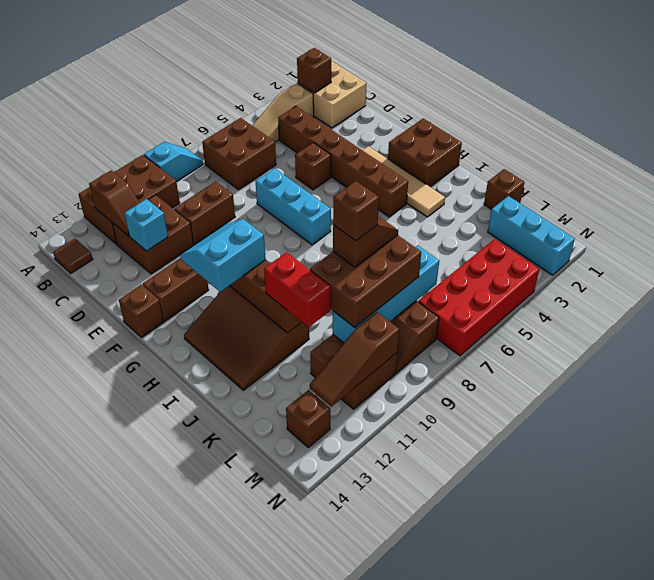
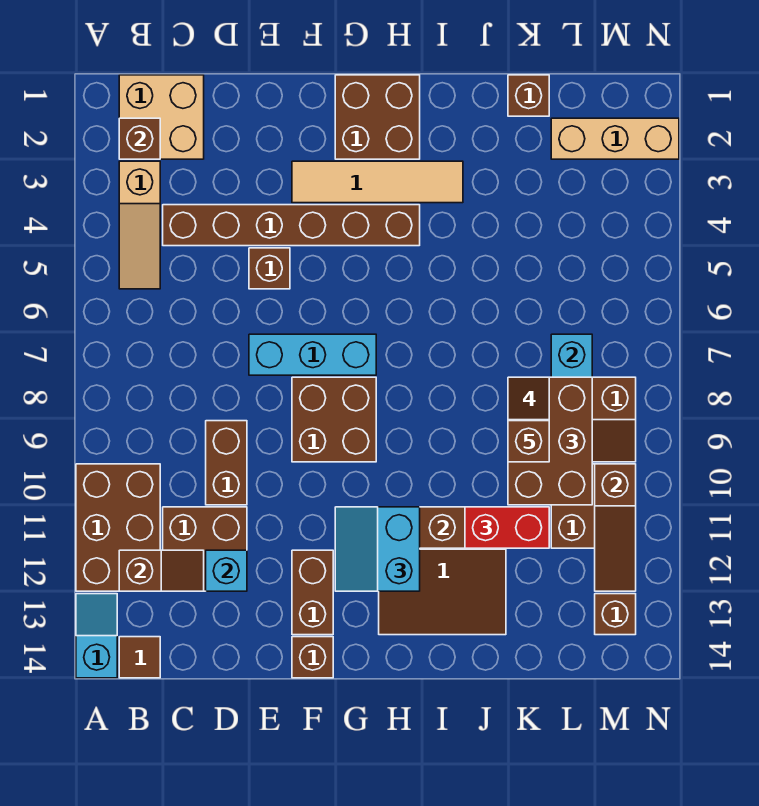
cyan slope A8:A9 level 1 top 9 -> cyan slope A13:A14 level 1 top 14
brown brick B6:C7 level 1 -> brown brick F8:G9 level 1
cyan brick L2:N2 level 1 -> tan brick L2:N2 level 1
red brick M4:N7 level 1 -> none

